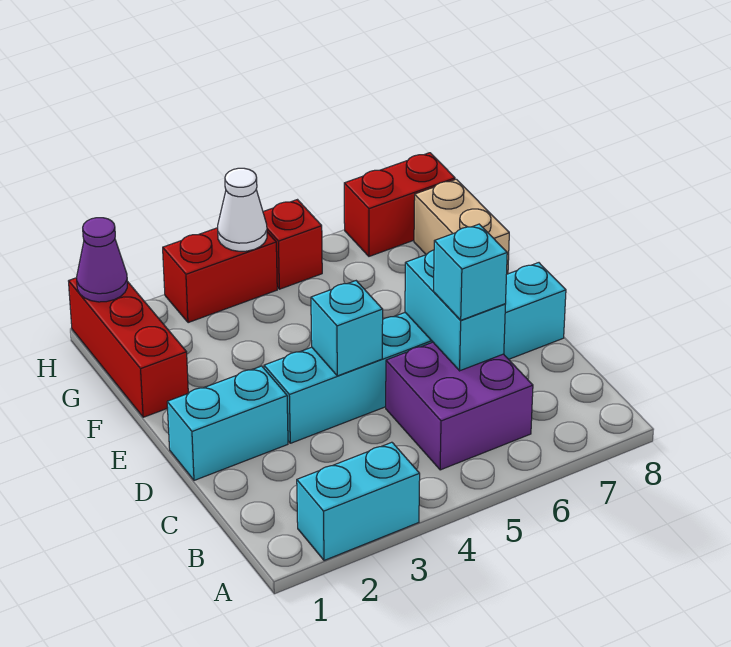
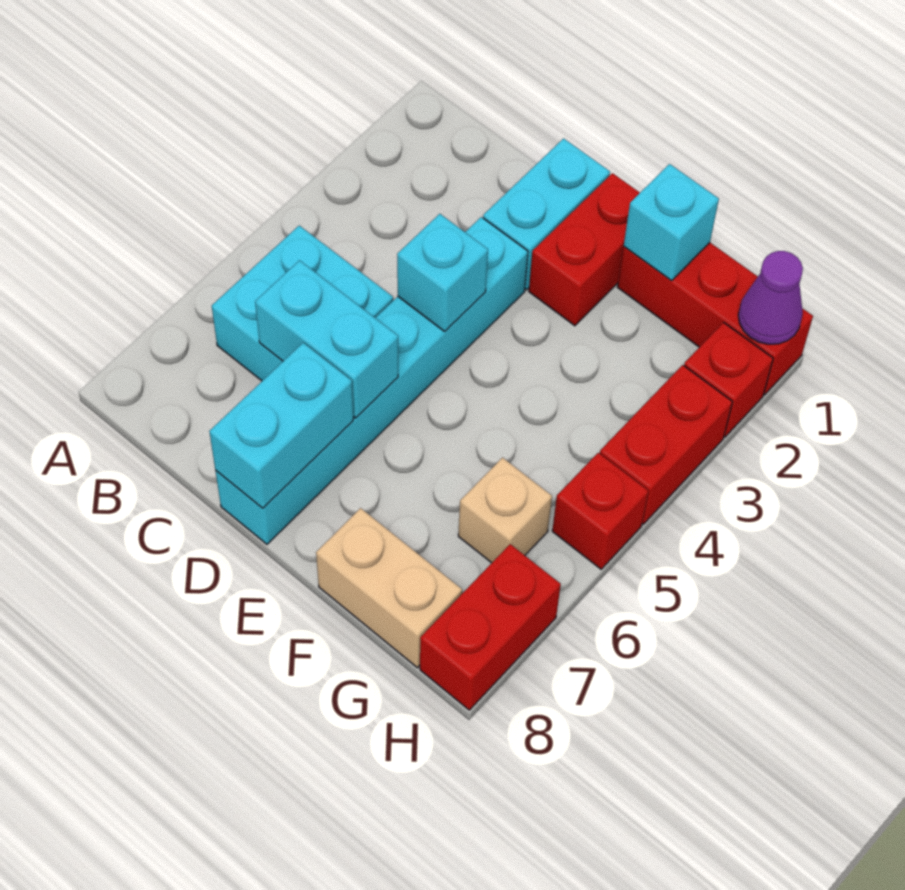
cyan brick A2:A3 level 1 -> cyan brick D7:D8 level 2
purple brick B5:C6 level 1 -> cyan brick B5:C6 level 1
cyan brick C6 level 3 -> cyan brick F1 level 2
none -> red brick E1:E2 level 1
none -> tan brick G6 level 1
none -> red brick H2 level 1
white cone H4 level 2 -> none

